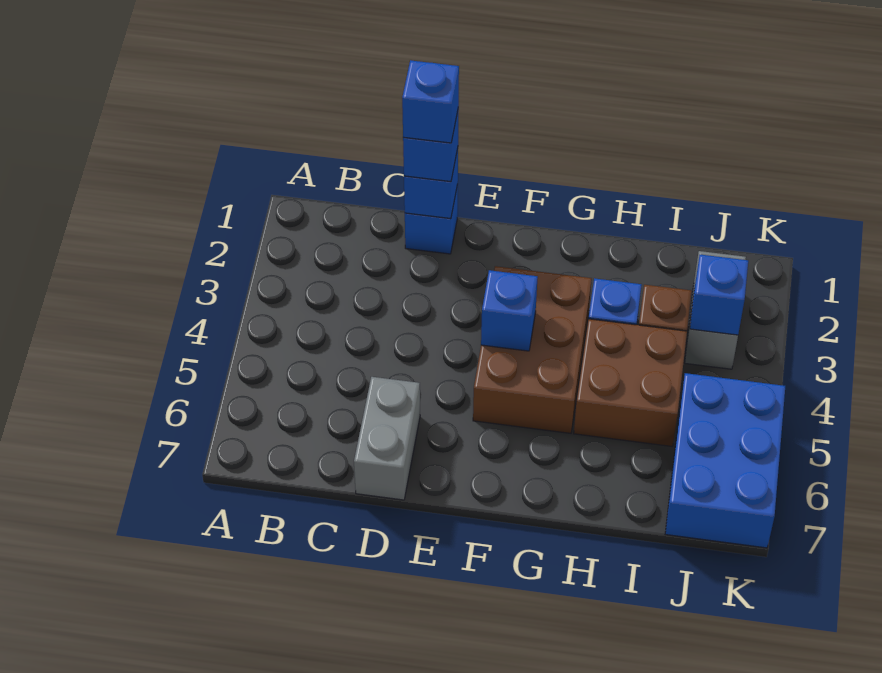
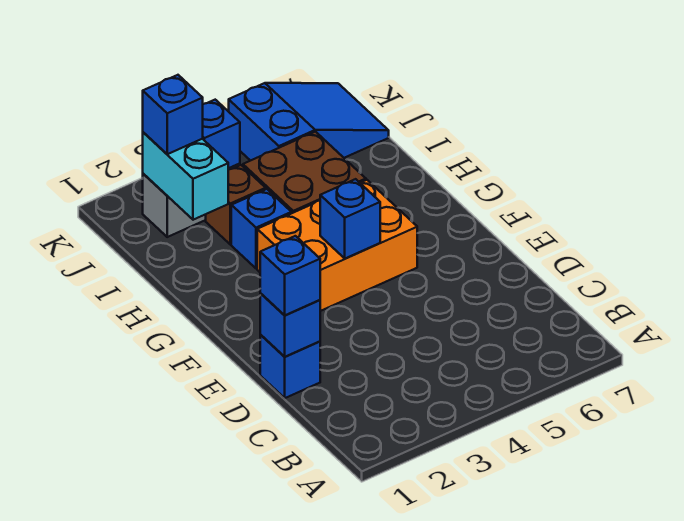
blue brick D1 level 4 -> blue brick J2 level 3
grey brick D6:D7 level 1 -> none
brown brick F3:G5 level 1 -> orange brick F3:G5 level 1
none -> cyan brick I2:J2 level 2
blue brick J5:K7 level 1 -> blue slope J5:K7 level 1 top 5

